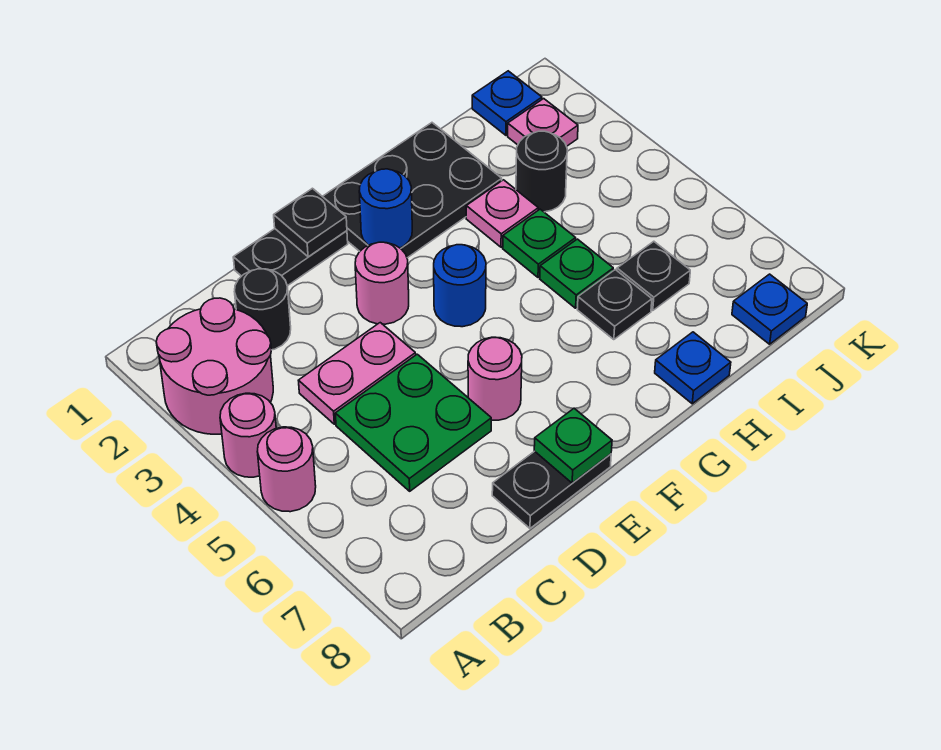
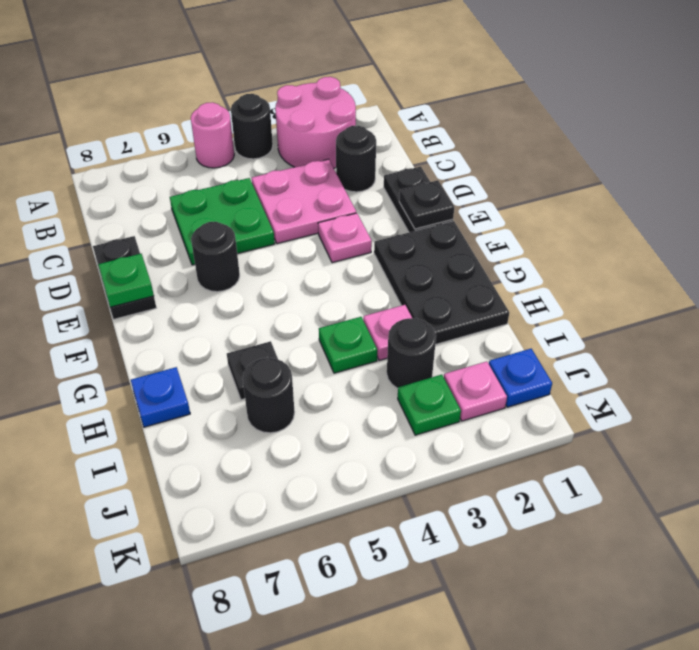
pink round brick A4 level 1 -> black round brick A4 level 1
pink plate C4:D4 level 1 -> pink plate C3:D4 level 1
pink round brick E3 level 1 -> pink plate E3 level 1
pink round brick E6 level 1 -> black round brick E6 level 1
blue round brick F2 level 2 -> none
blue round brick F4 level 1 -> none
green plate H5 level 1 -> green plate J3 level 1
black plate I6 level 1 -> black round brick I6 level 1
blue plate J8 level 1 -> none

